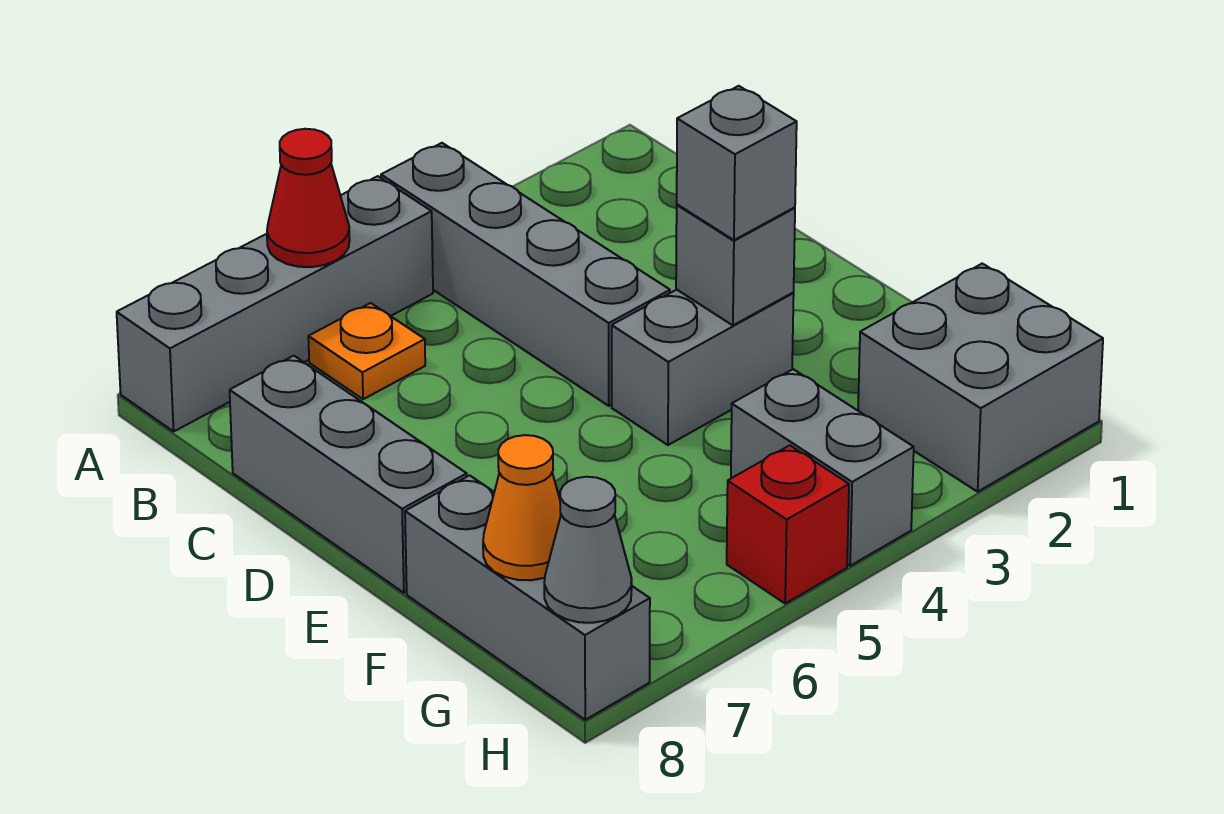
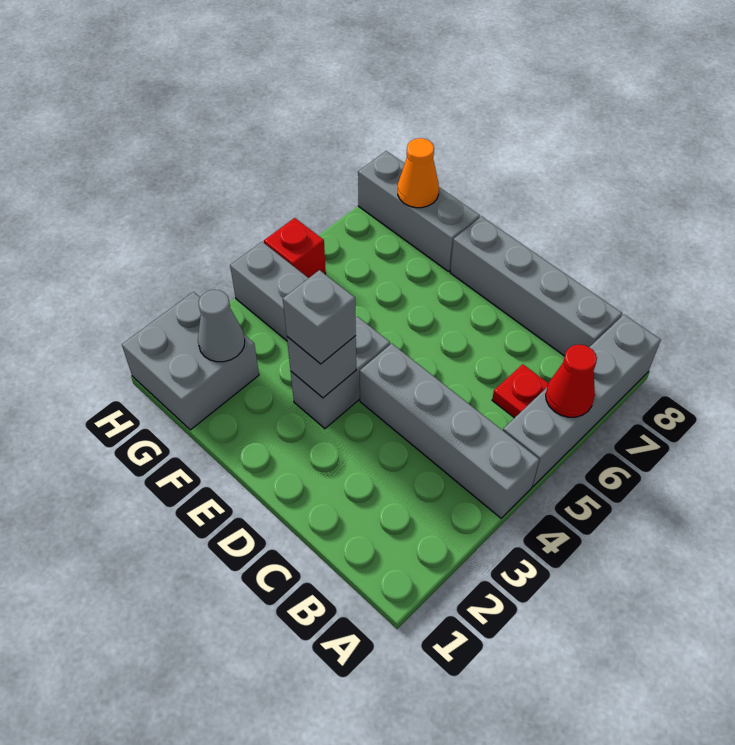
orange plate B6 level 1 -> red plate B6 level 1
grey brick C8:E8 level 1 -> grey brick B8:E8 level 1
grey cone H8 level 2 -> grey cone G2 level 2

